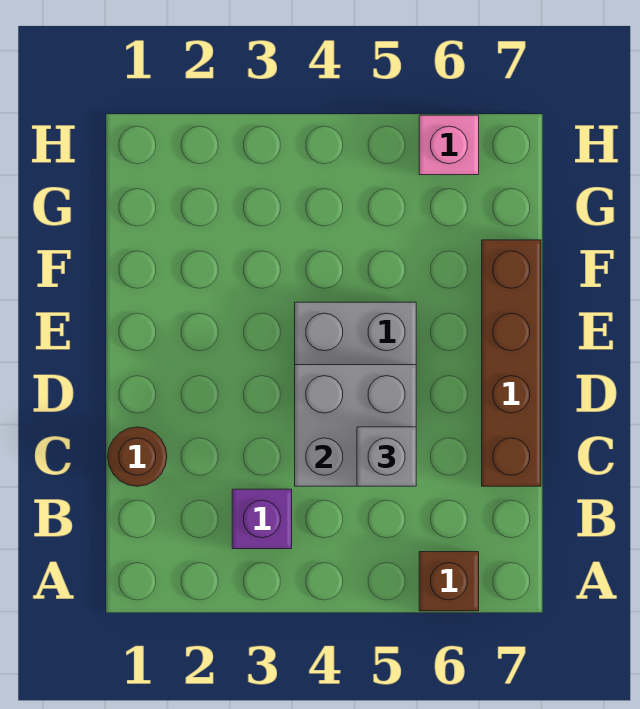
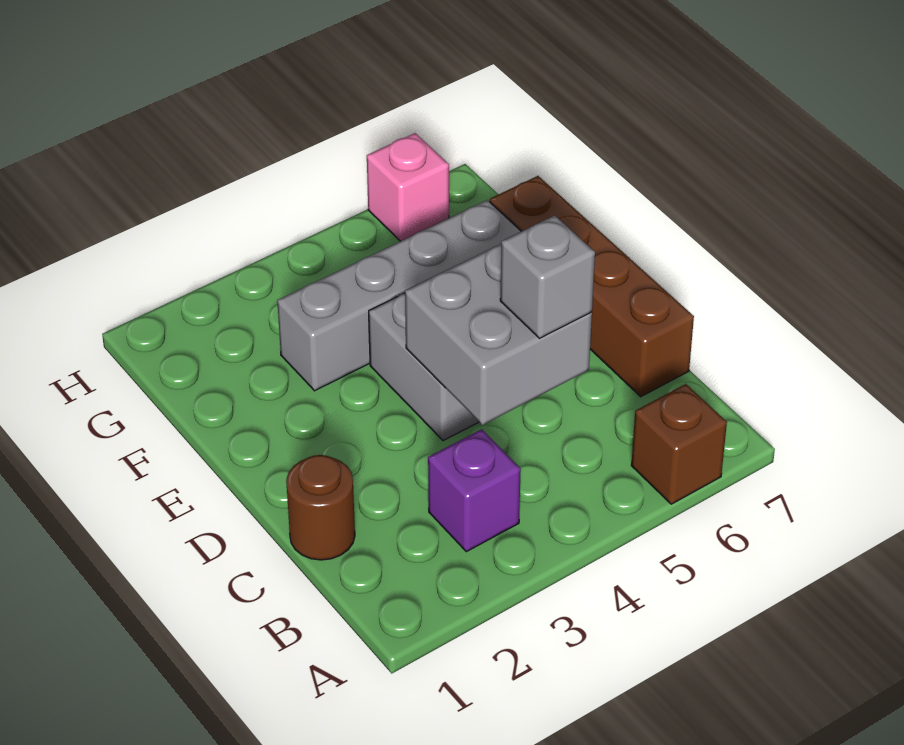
none -> grey brick F3:F6 level 1

